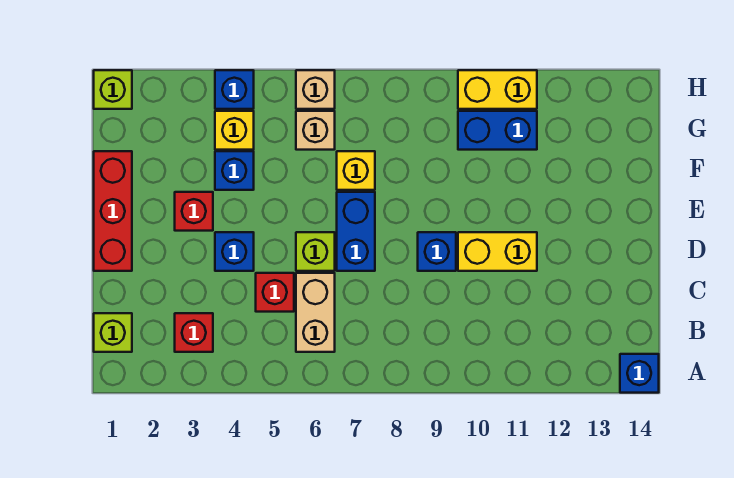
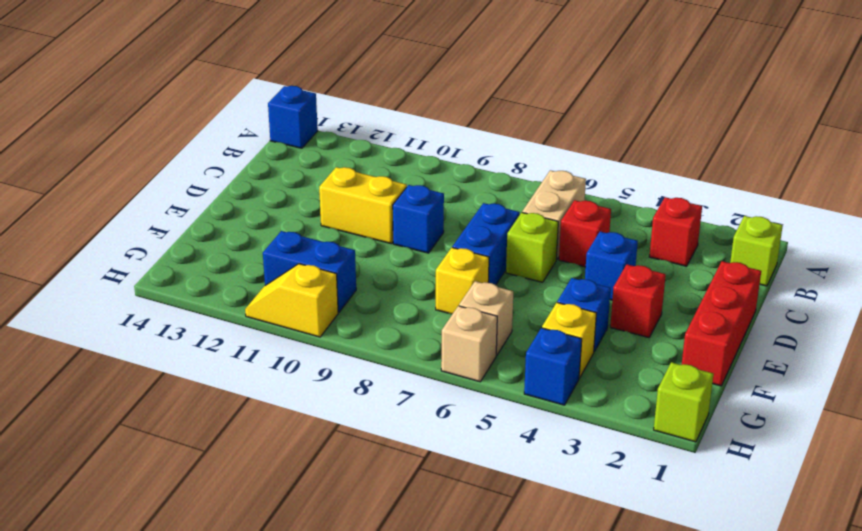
yellow brick H10:H11 level 1 -> yellow slope H10:H11 level 1 top 10

